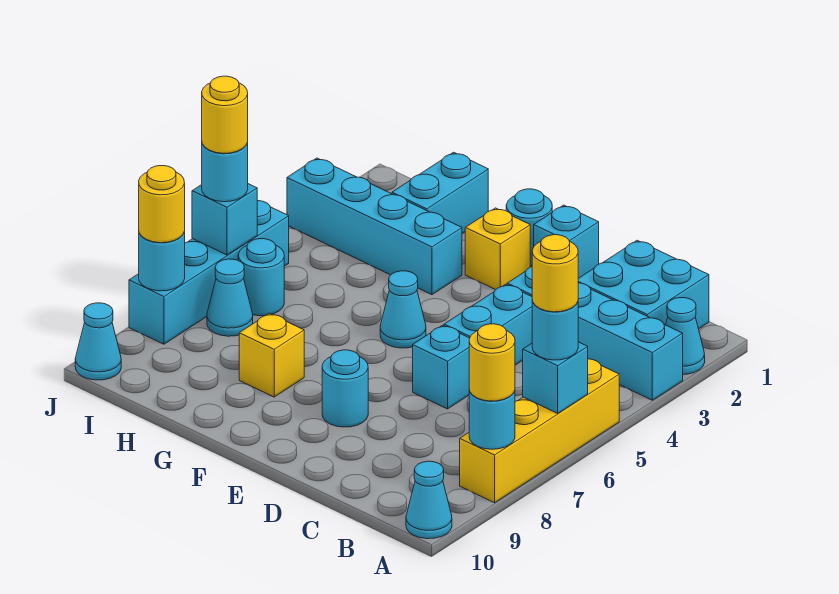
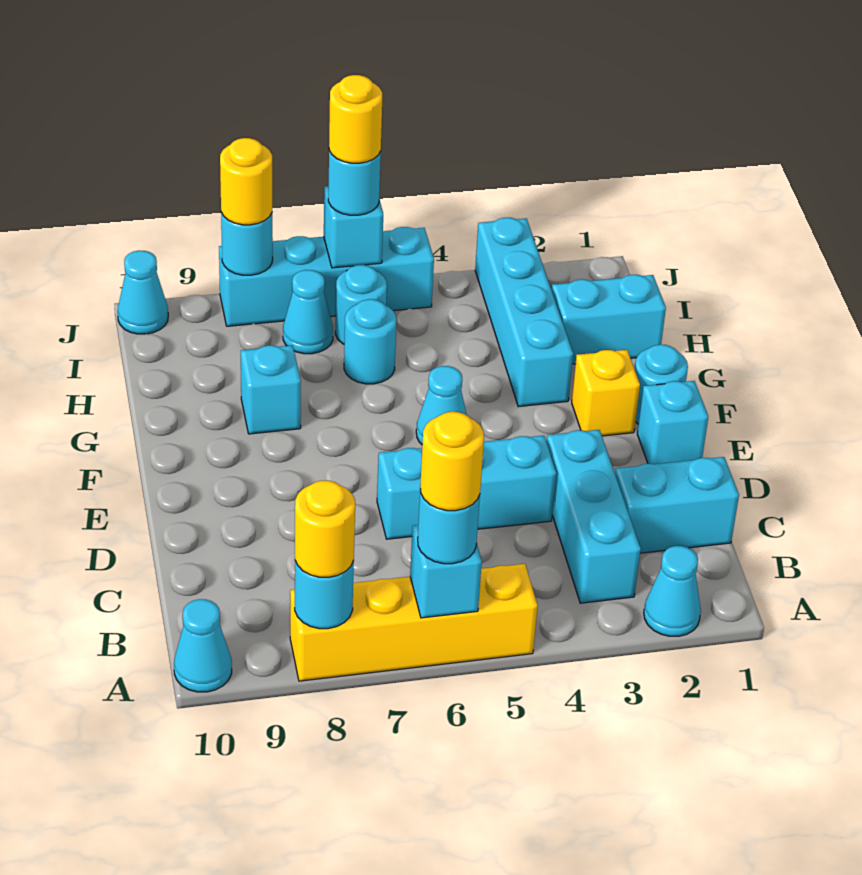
cyan brick A3:D3 level 1 -> cyan brick B3:D3 level 1
cyan brick B1:C2 level 1 -> cyan brick C1:C2 level 1
cyan round brick E8 level 1 -> cyan round brick H6 level 1
yellow brick G8 level 1 -> cyan brick G8 level 1

